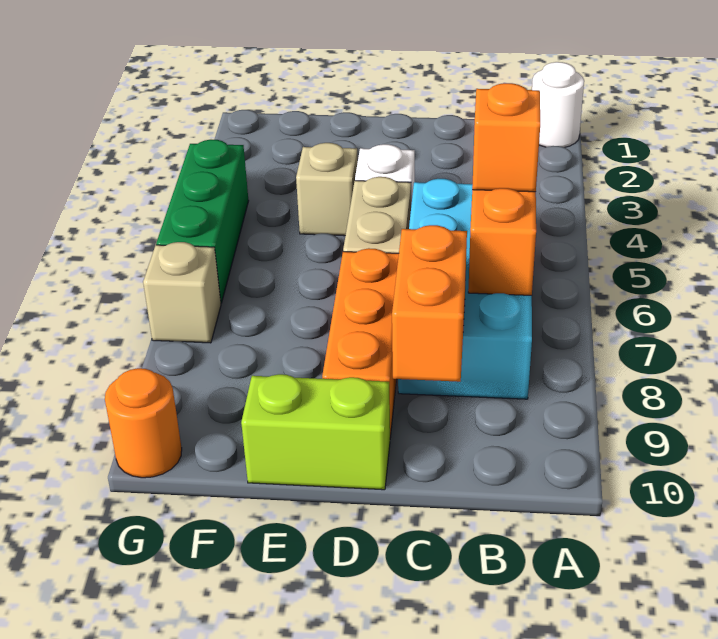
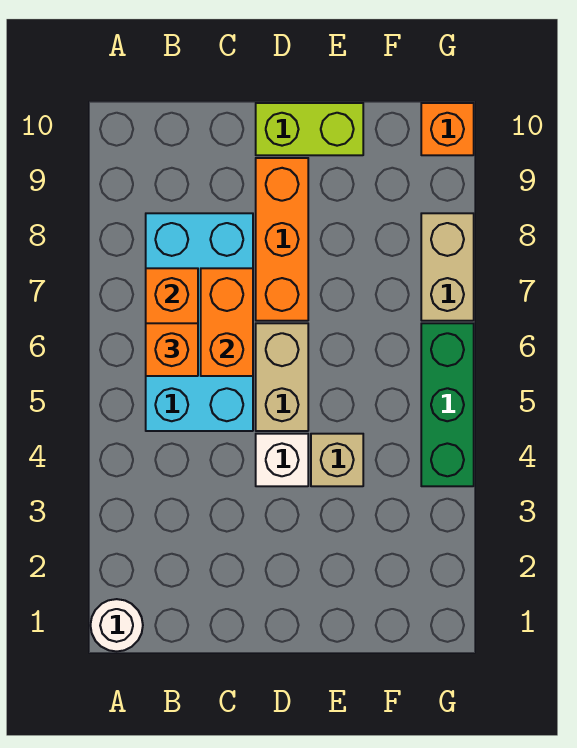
orange brick C8:C9 level 2 -> orange brick C6:C7 level 2
tan brick G7 level 1 -> tan brick G7:G8 level 1
orange round brick G10 level 1 -> orange brick G10 level 1

